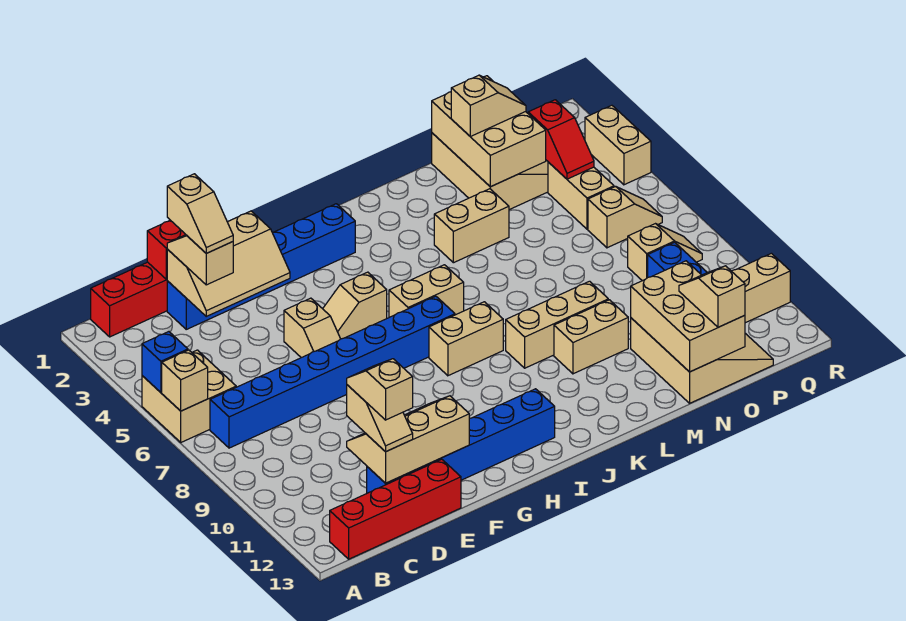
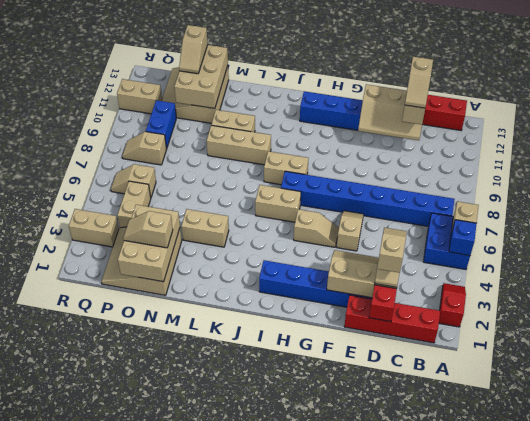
tan brick A5:B6 level 1 -> blue brick A5:B6 level 1
red slope P3:P4 level 2 top 3 -> red slope A2:A3 level 1 top 2
tan brick R3:R4 level 1 -> tan brick Q3:R3 level 1

